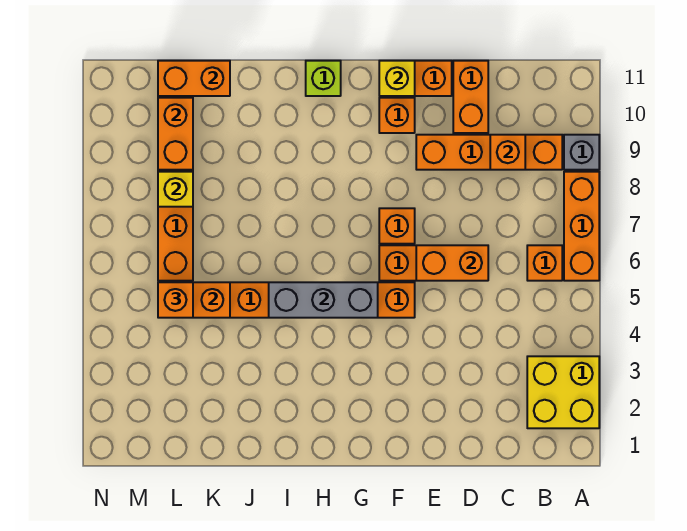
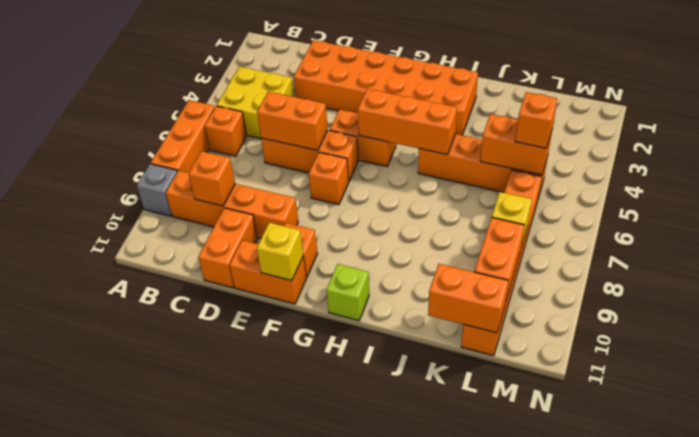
yellow brick A2:B3 level 1 -> yellow brick B4:C5 level 1
none -> orange brick D2:I3 level 1
grey brick G5:I5 level 2 -> orange brick G5:I5 level 2

